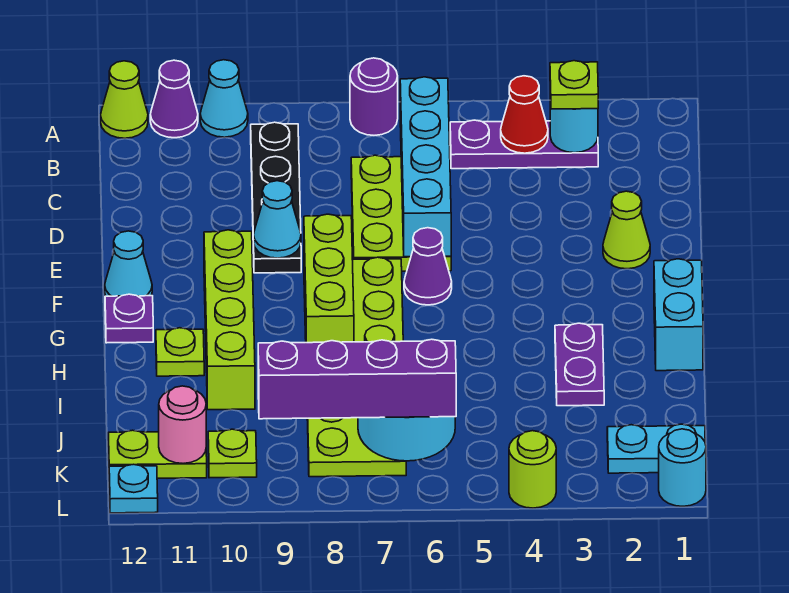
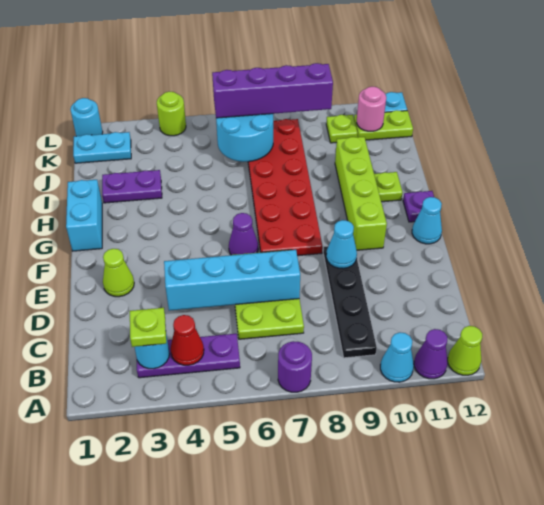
cyan brick B6:E6 level 2 -> cyan brick D4:D7 level 2
lime plate F7:K8 level 1 -> red plate F7:K8 level 1
lime brick F8:H8 level 2 -> none
purple plate H3:I3 level 1 -> purple plate I2:I3 level 1

